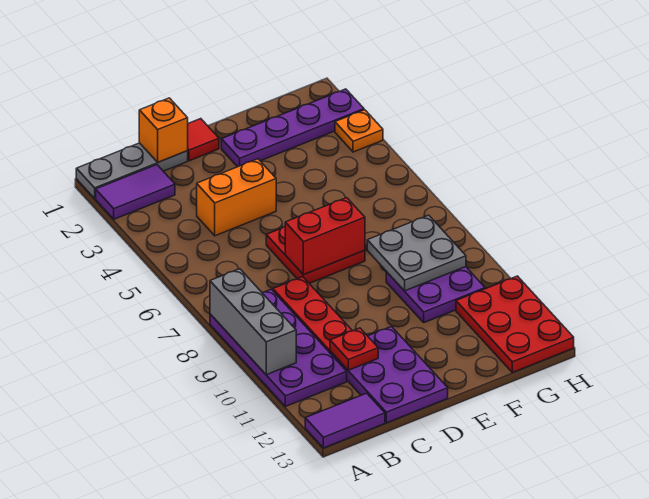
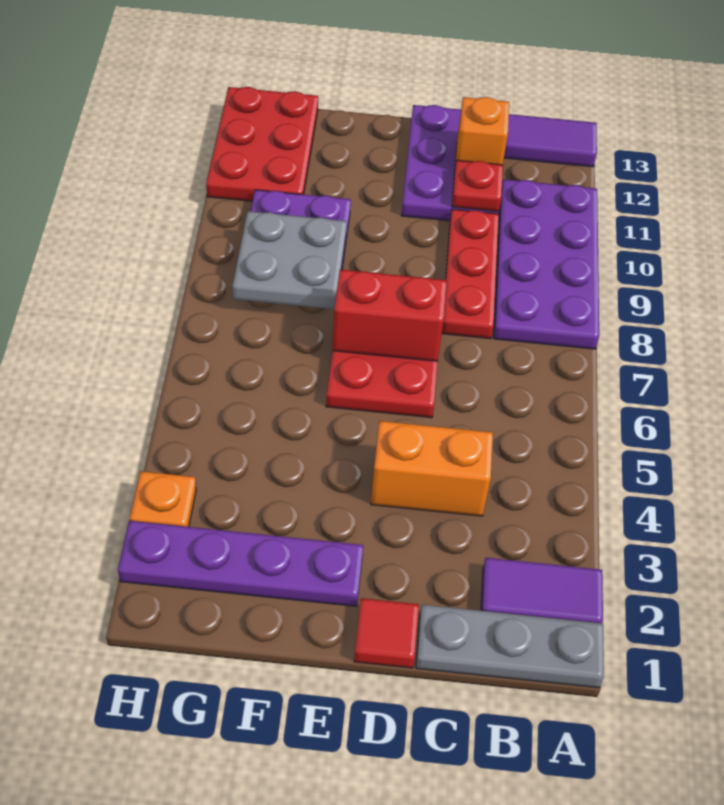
grey brick A8:A10 level 2 -> none
orange brick C1 level 2 -> orange brick C12 level 2

